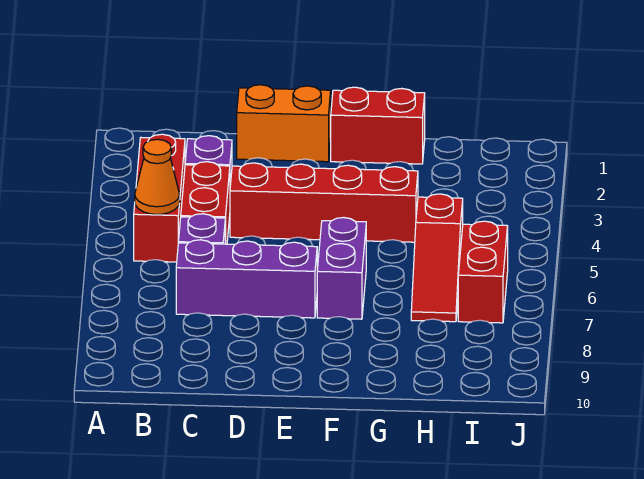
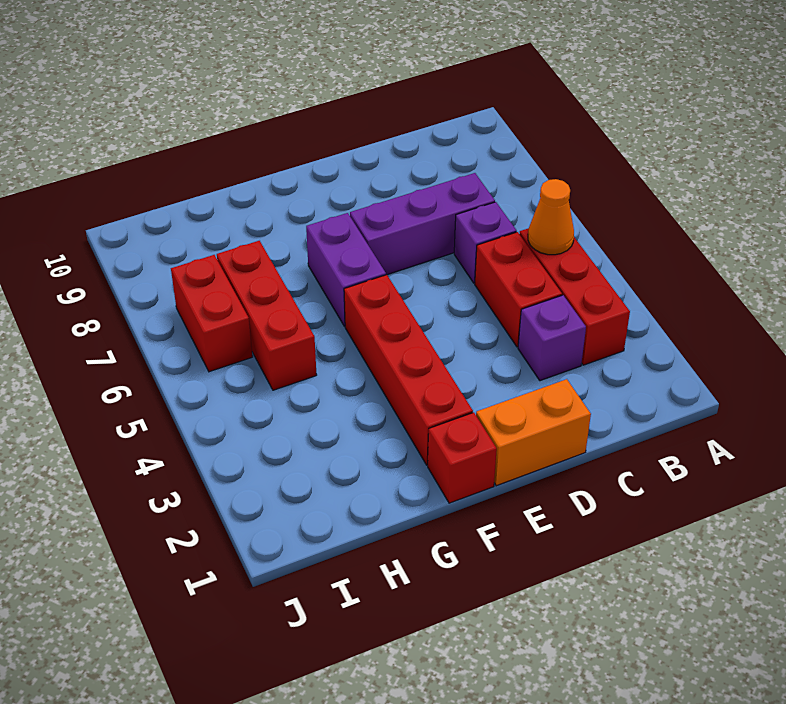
red brick D4:G4 level 1 -> red brick F2:F5 level 1
red brick F1:G1 level 1 -> red brick F1 level 1
red slope H5:H7 level 1 top 5 -> red brick H5:H7 level 1

